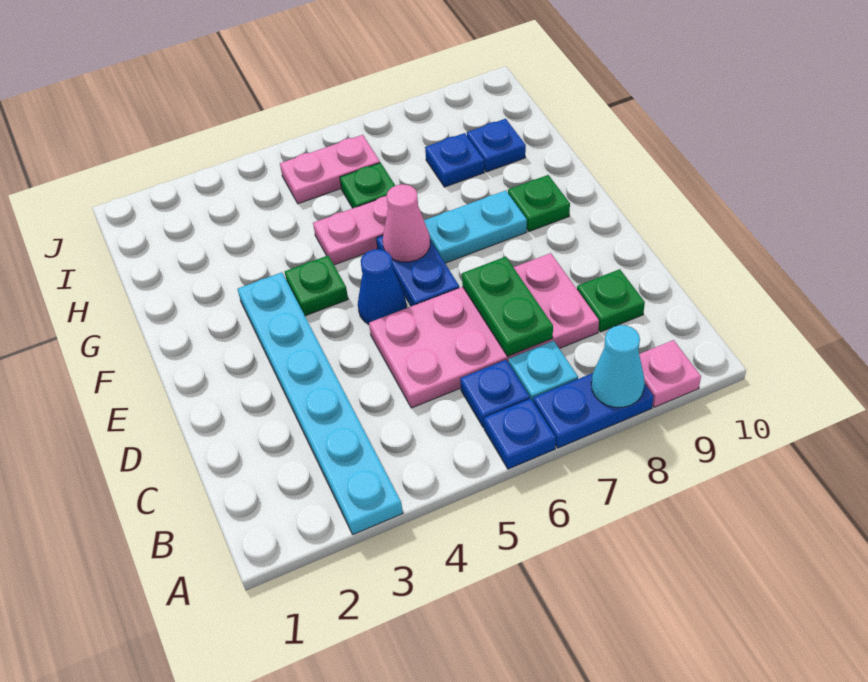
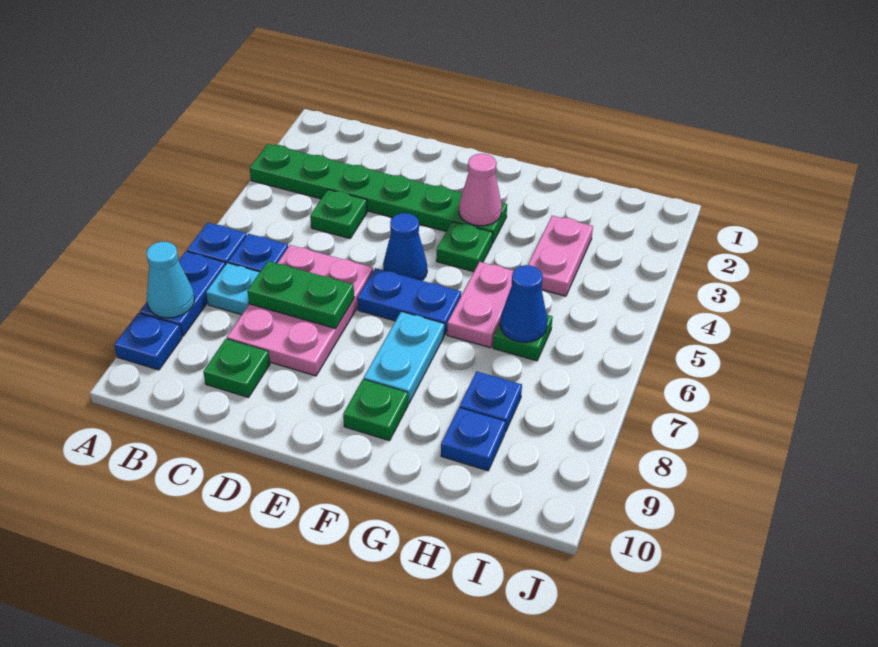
cyan plate A3:F3 level 1 -> green plate A3:F3 level 1
pink plate A9 level 1 -> blue plate A9 level 1
none -> green plate C4 level 1
pink plate C5:D8 level 1 -> pink plate C6:D8 level 1
pink cone F6 level 2 -> pink cone F3 level 2
none -> blue cone H6 level 2
pink plate I5:I6 level 1 -> pink plate H3:H4 level 1

